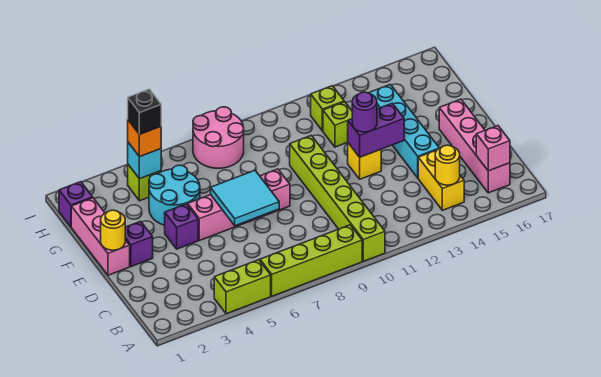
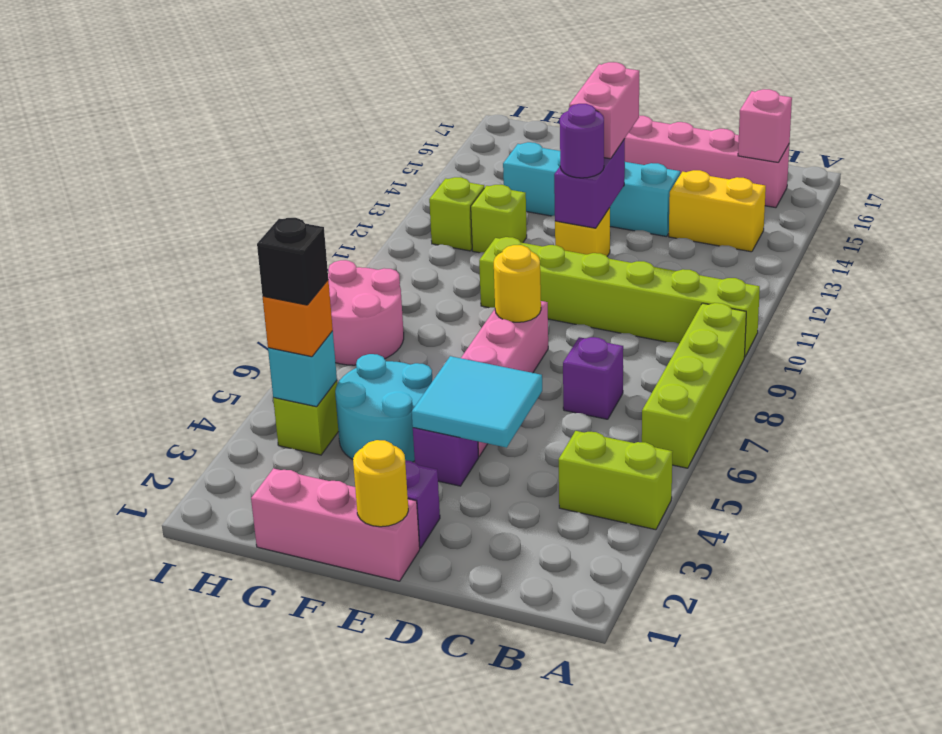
lime brick A4:A5 level 1 -> lime brick A4:B4 level 1
yellow round brick B14 level 2 -> yellow round brick E8 level 2
cyan tile D6:E7 level 2 -> cyan tile D4:E5 level 2
none -> pink brick E13:E14 level 3
purple brick H1 level 1 -> purple brick C7 level 1

